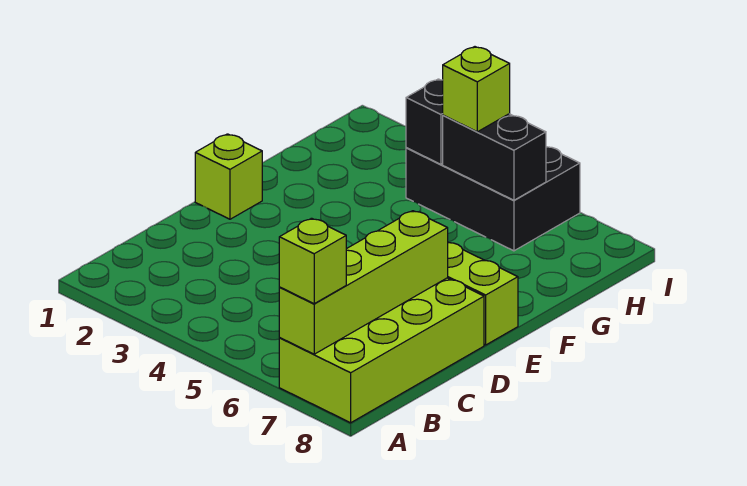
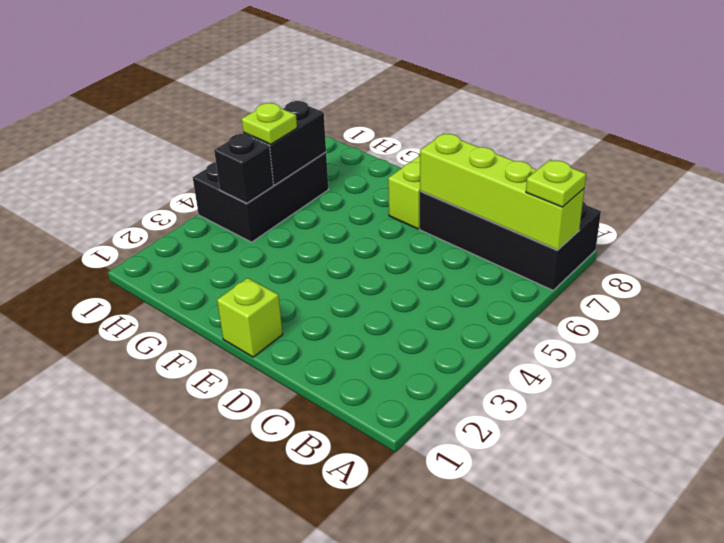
lime brick A7:D8 level 1 -> black brick A7:D8 level 1
lime brick A7 level 3 -> lime plate A7 level 3
lime brick H5 level 3 -> lime plate H5 level 3

